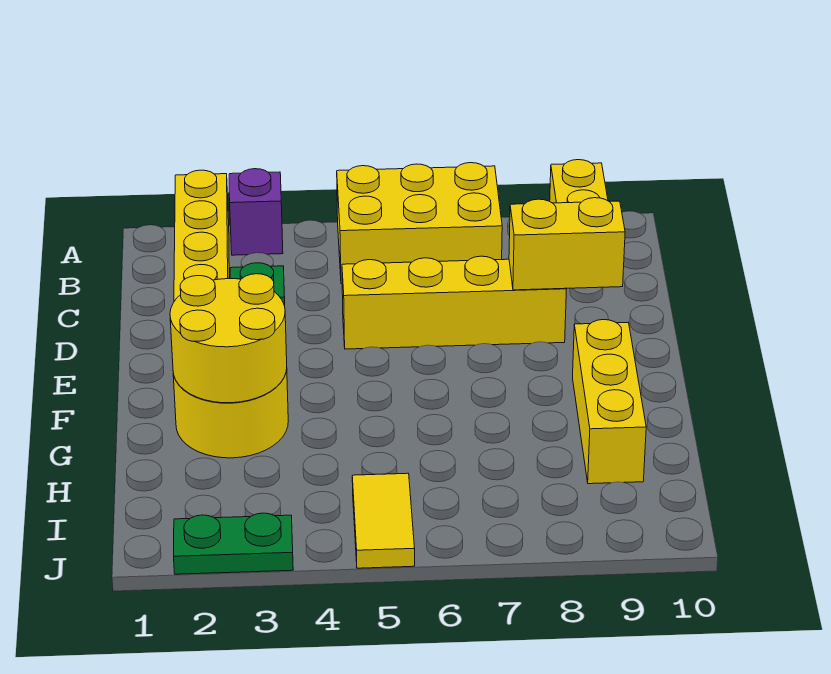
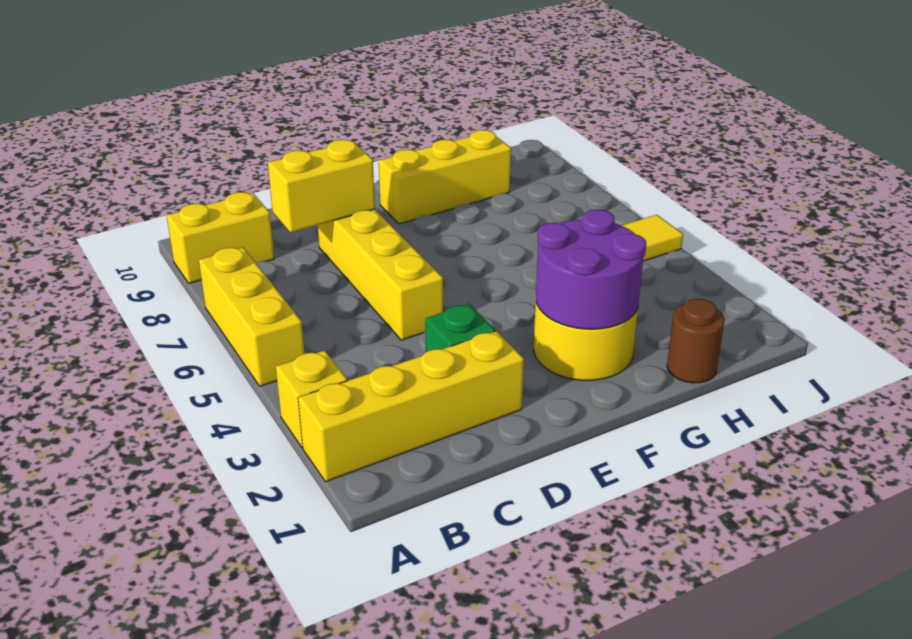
purple brick A3 level 1 -> yellow brick A3 level 1
yellow brick A5:B7 level 1 -> yellow brick A5:A7 level 1
yellow brick D8:D9 level 2 -> yellow brick C8:D8 level 2
yellow round brick F2:G3 level 2 -> purple round brick F2:G3 level 2
none -> brown round brick H1 level 1
green plate J2:J3 level 1 -> none

